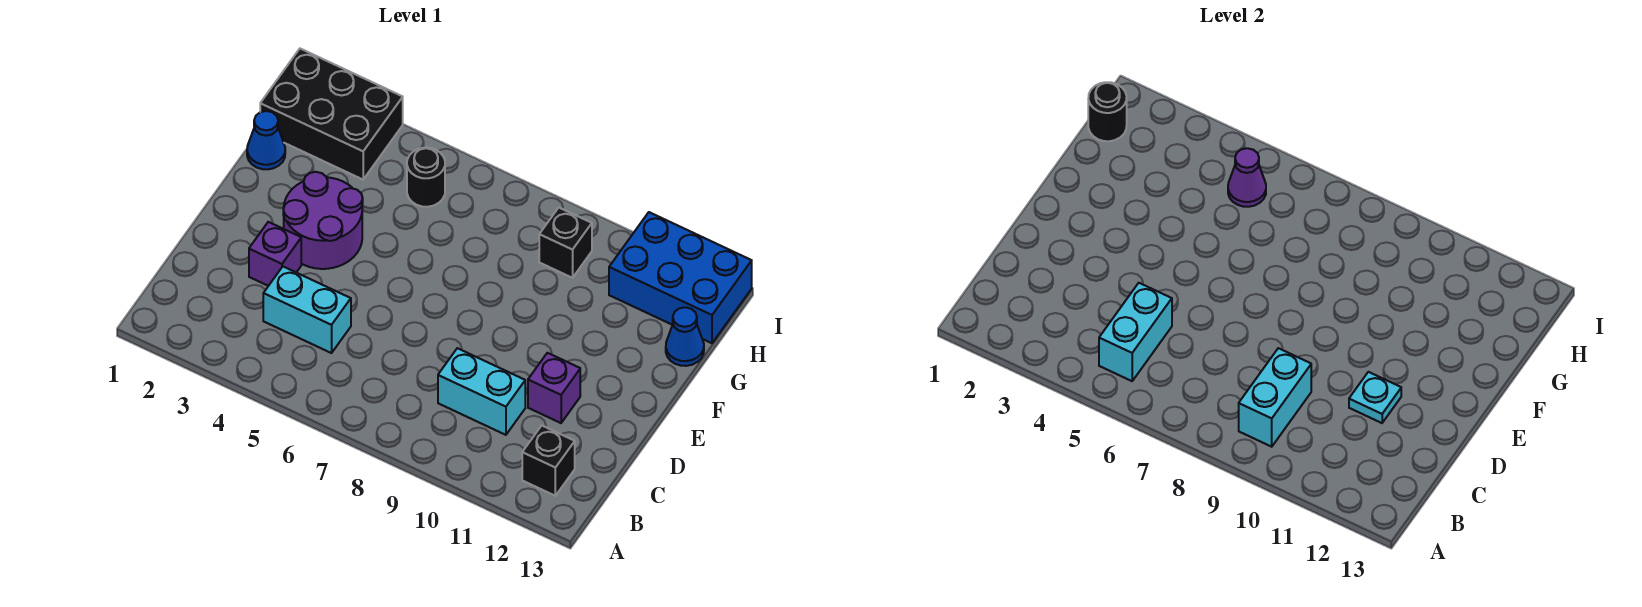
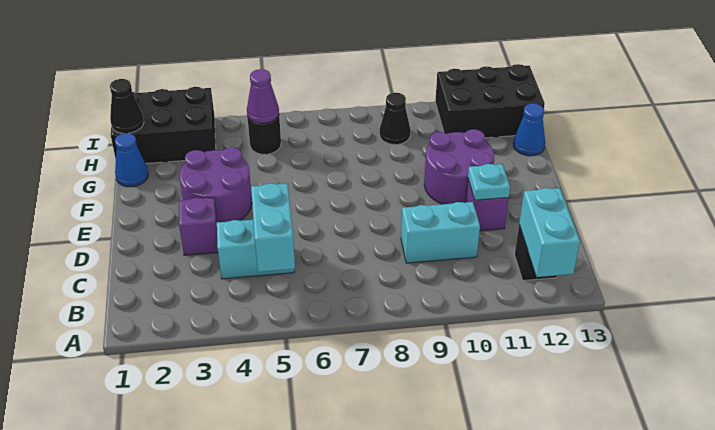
cyan brick B9:C9 level 2 -> cyan brick A12:B12 level 2
none -> purple round brick E10:F11 level 1
black round brick H1 level 2 -> black cone H1 level 2
black brick H9 level 1 -> black cone H9 level 1
blue brick H11:I13 level 1 -> black brick H11:I13 level 1

